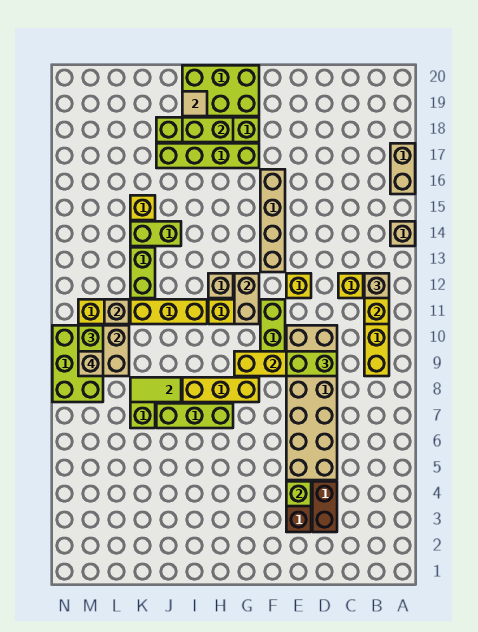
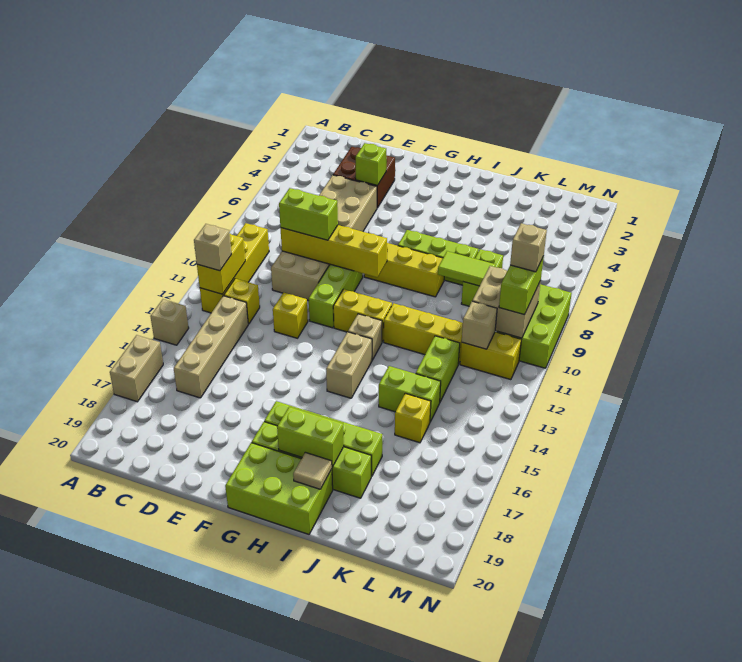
tan brick F13:F16 level 1 -> tan brick C13:C16 level 1
tan brick G11:G12 level 2 -> tan brick H13:H14 level 1

